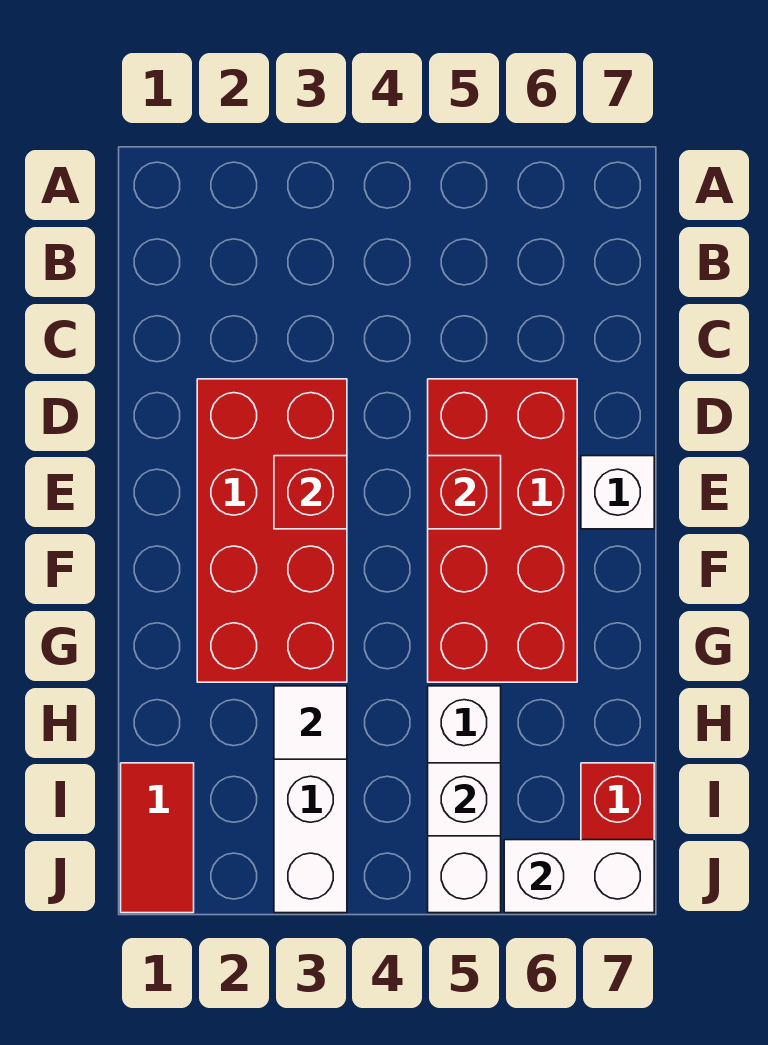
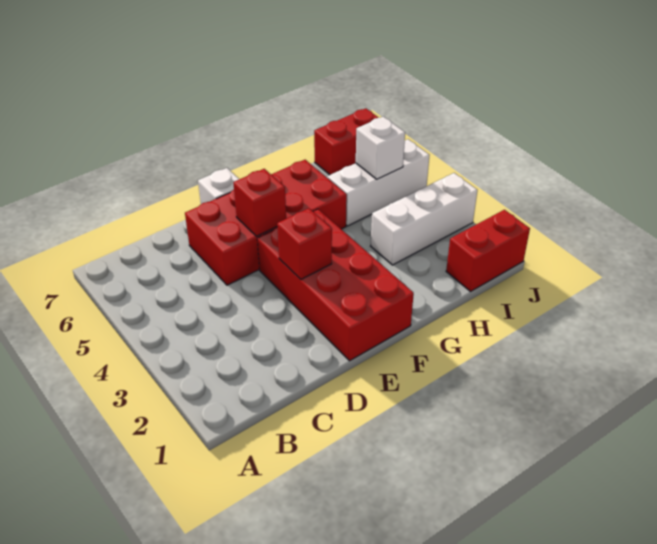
red brick D2:G3 level 1 -> red brick E1:F4 level 1
white tile H3 level 2 -> none
red tile I1:J1 level 1 -> red brick I1:J1 level 1
white brick J6:J7 level 2 -> none

